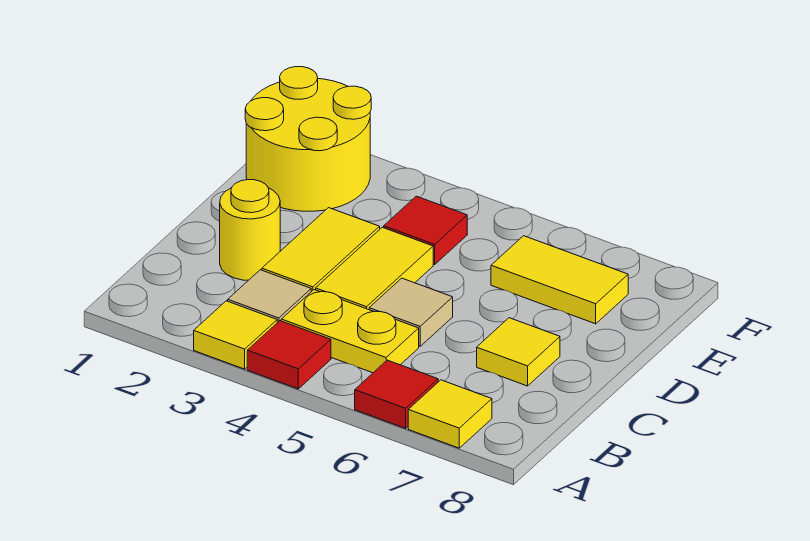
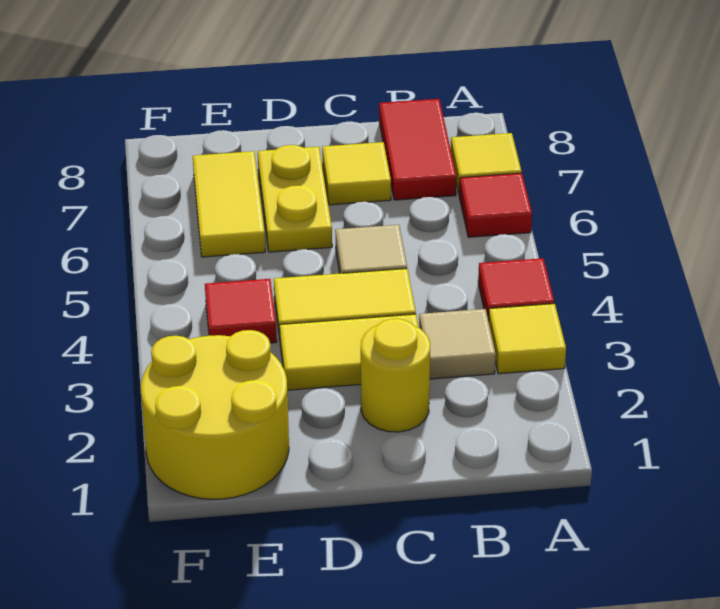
yellow plate B4:B5 level 1 -> yellow plate D6:D7 level 1
none -> red tile B7:B8 level 1

